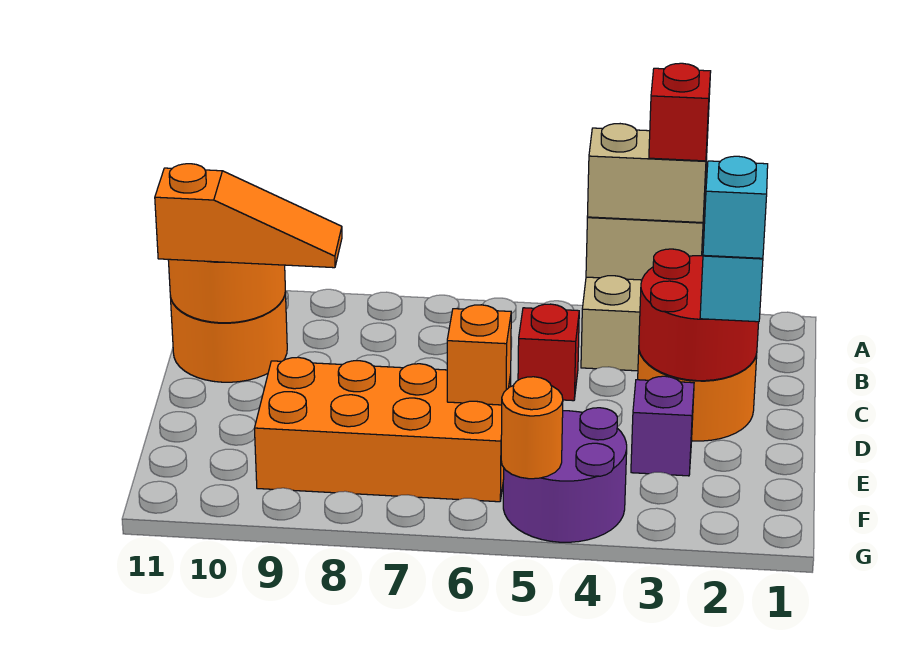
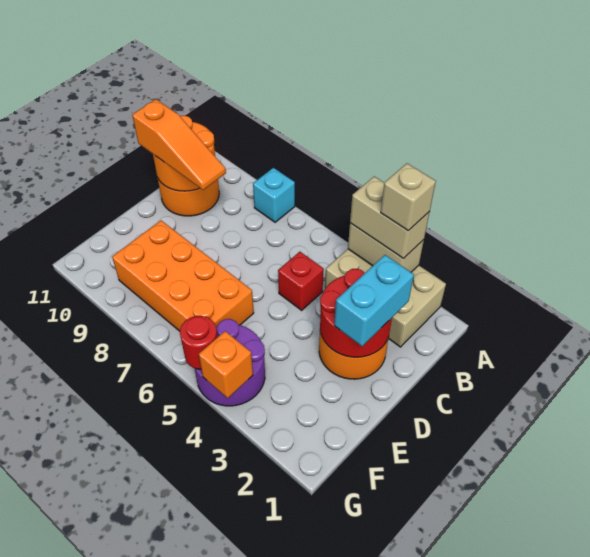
red brick A3 level 4 -> tan brick A3 level 4
cyan brick D2 level 4 -> cyan brick A8 level 1
purple brick E3 level 1 -> none
orange brick E6 level 2 -> orange brick G4 level 2
orange round brick G5 level 2 -> red round brick G5 level 2

